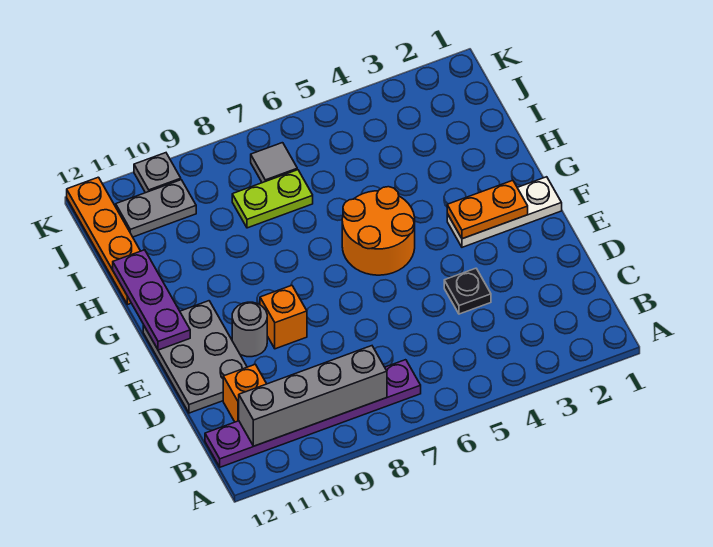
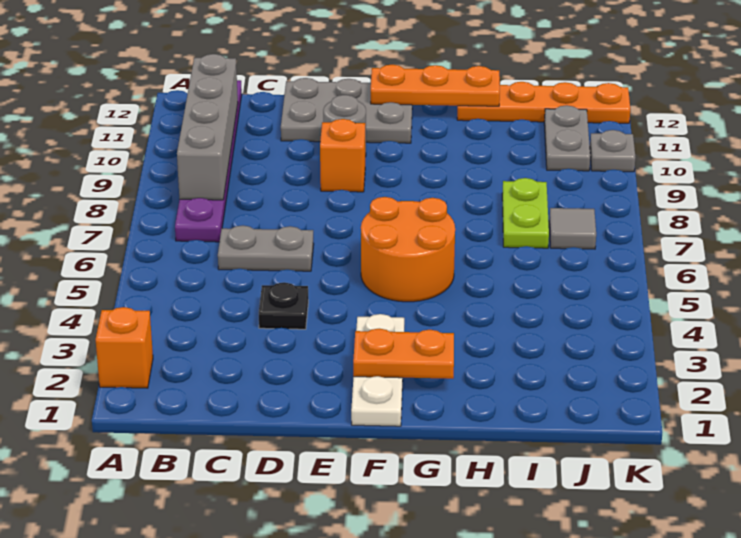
none -> grey plate C6:D6 level 1
orange brick C11 level 1 -> orange brick A2 level 1
orange plate F2:F3 level 2 -> orange plate F2:G2 level 2
purple plate F12:H12 level 2 -> orange plate F12:H12 level 2

